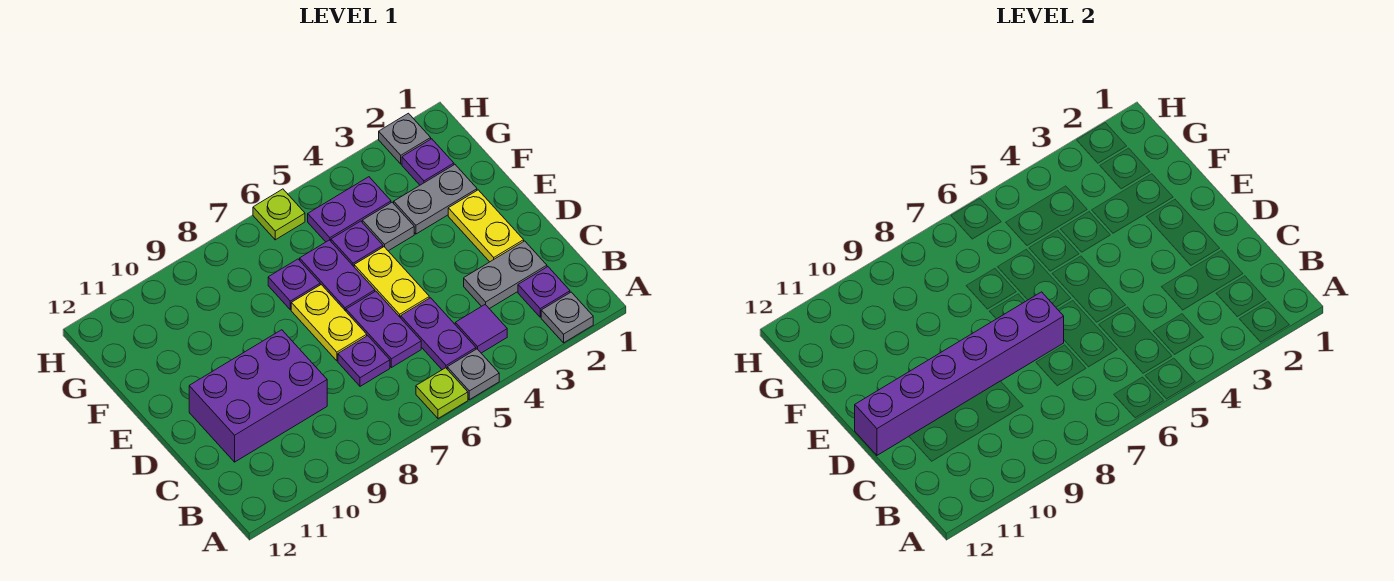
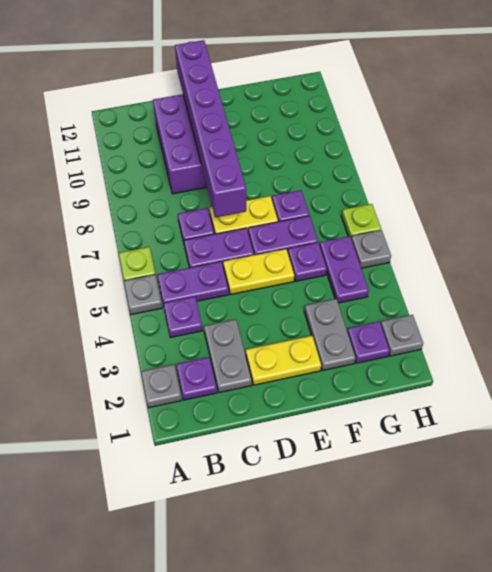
purple tile B4 level 1 -> purple plate B4 level 1
grey plate F4 level 1 -> grey plate H5 level 1

